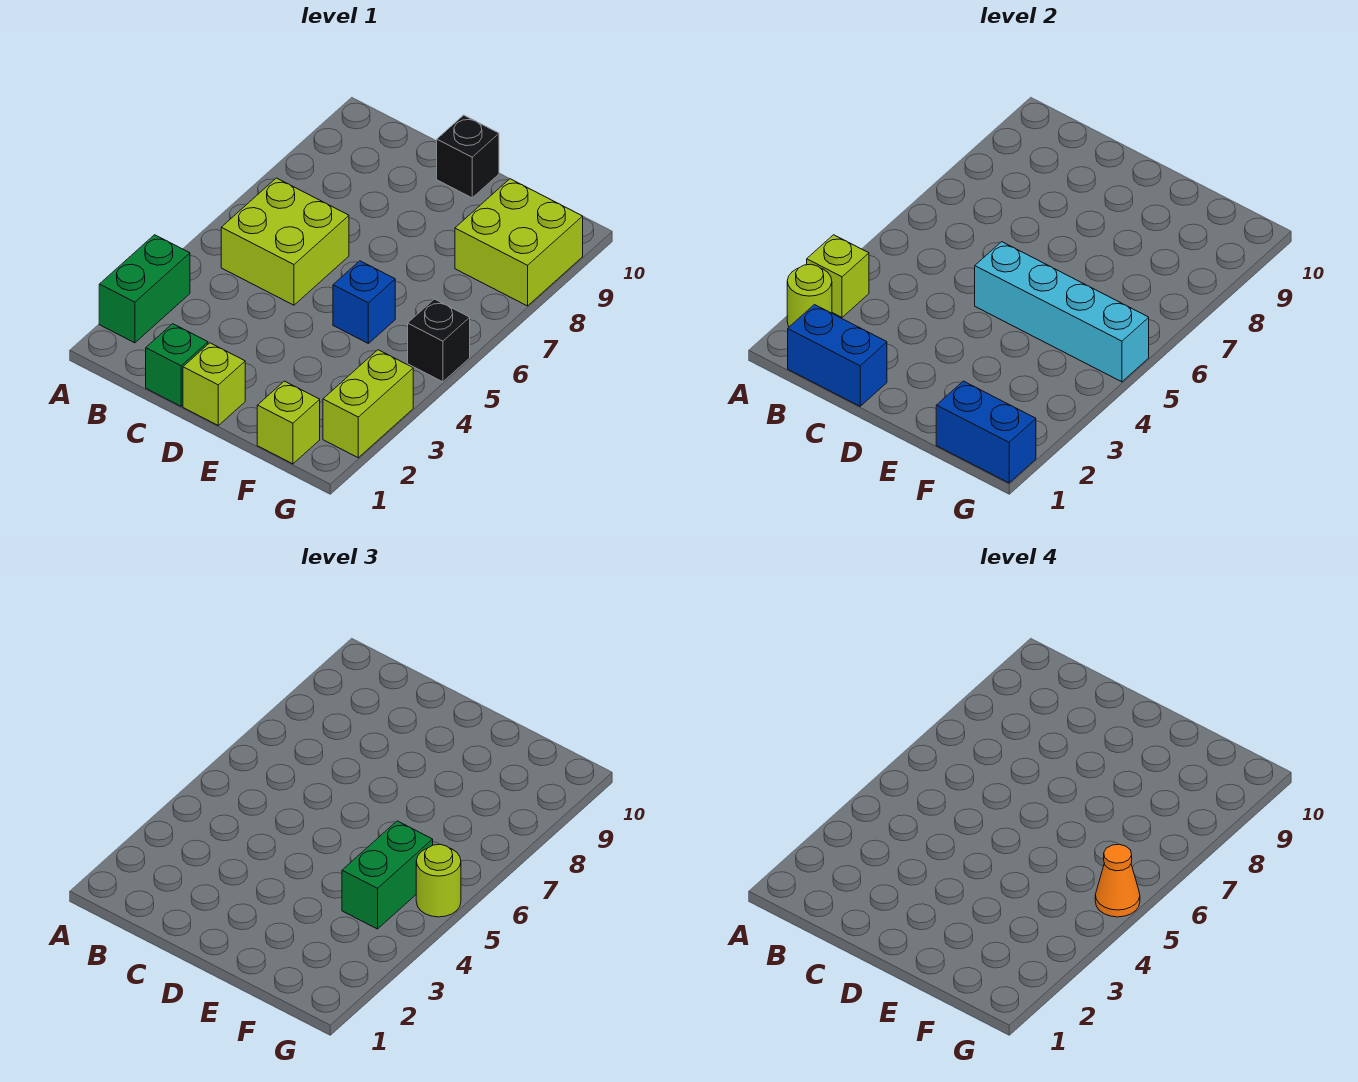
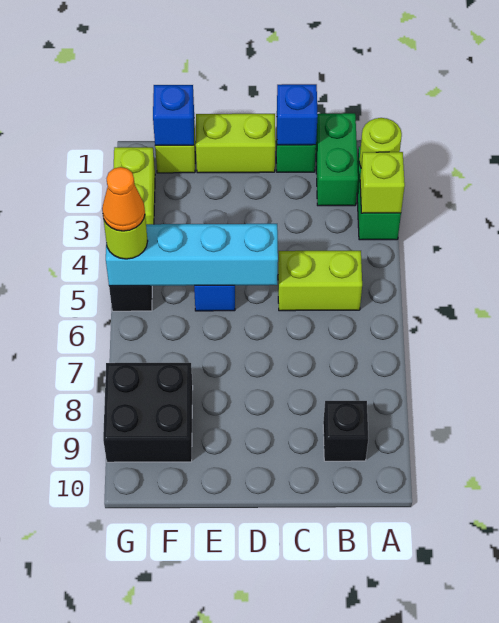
blue brick B1:C1 level 2 -> blue brick C1 level 2
lime brick B5:C6 level 1 -> lime brick B5:C5 level 1
lime brick D1 level 1 -> lime brick D1:E1 level 1
black brick D10 level 1 -> black brick B9 level 1
blue brick F1:G1 level 2 -> blue brick F1 level 2
green brick F4:F5 level 3 -> green brick B1:B2 level 1
lime brick F8:G9 level 1 -> black brick F8:G9 level 1

